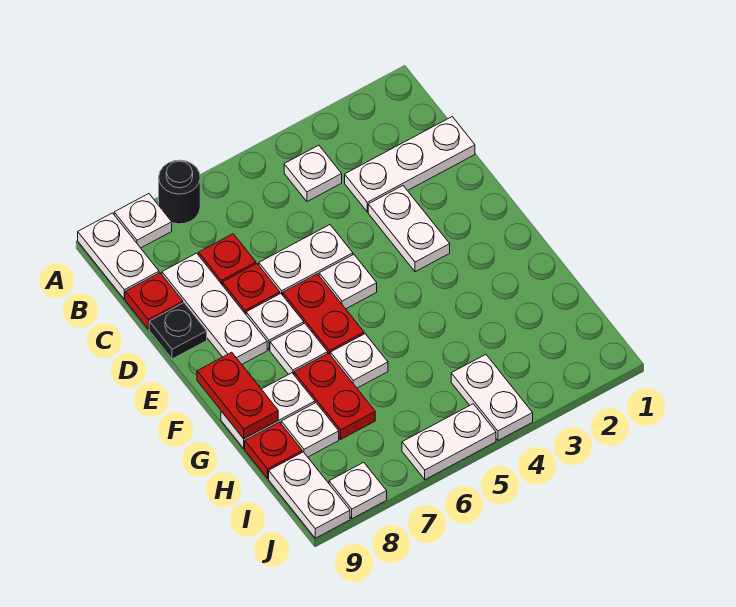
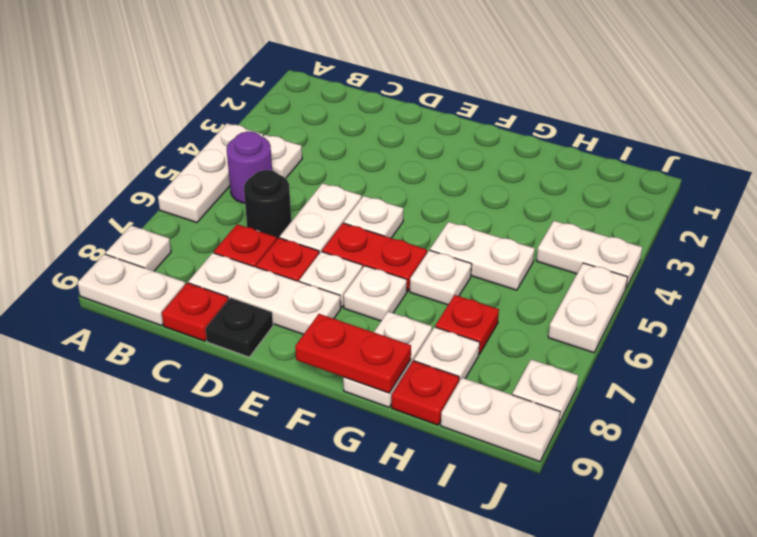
black round brick A7 level 1 -> black round brick C6 level 1
none -> purple round brick B5 level 1
white plate C1:C3 level 1 -> white plate A4:A6 level 1
white plate D3:E3 level 1 -> white plate G5:H5 level 1
red plate G7:H7 level 1 -> red plate H7 level 1

